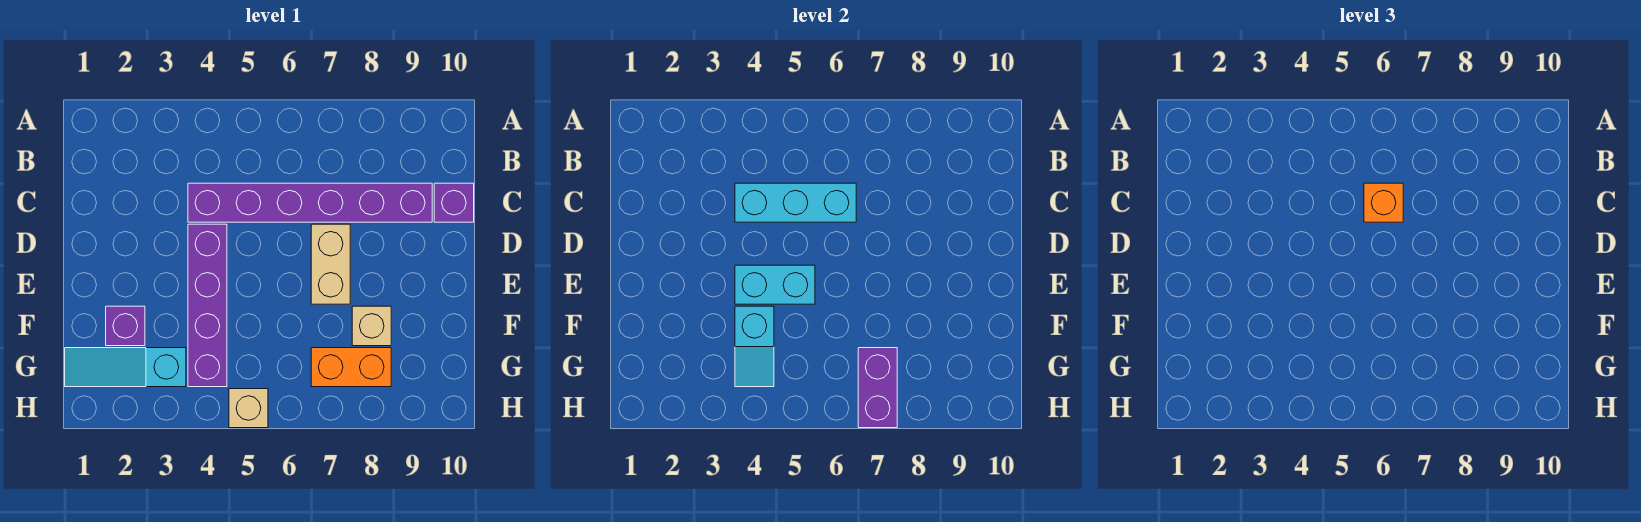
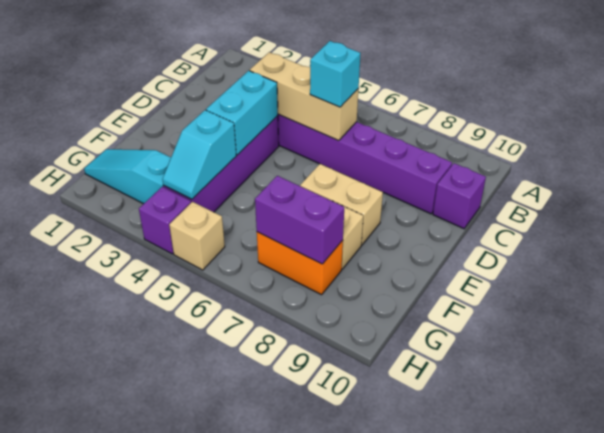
cyan brick C4:C6 level 2 -> tan brick C4:C6 level 2
orange brick C6 level 3 -> cyan brick C6 level 3
tan brick D7:E7 level 1 -> tan brick E7:E8 level 1
cyan brick E4:E5 level 2 -> cyan brick D4:E4 level 2
purple brick F2 level 1 -> purple brick H4 level 1
purple brick G7:H7 level 2 -> purple brick G7:G8 level 2

